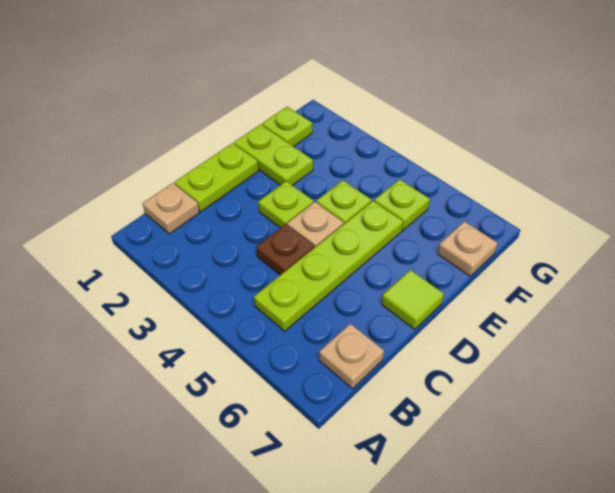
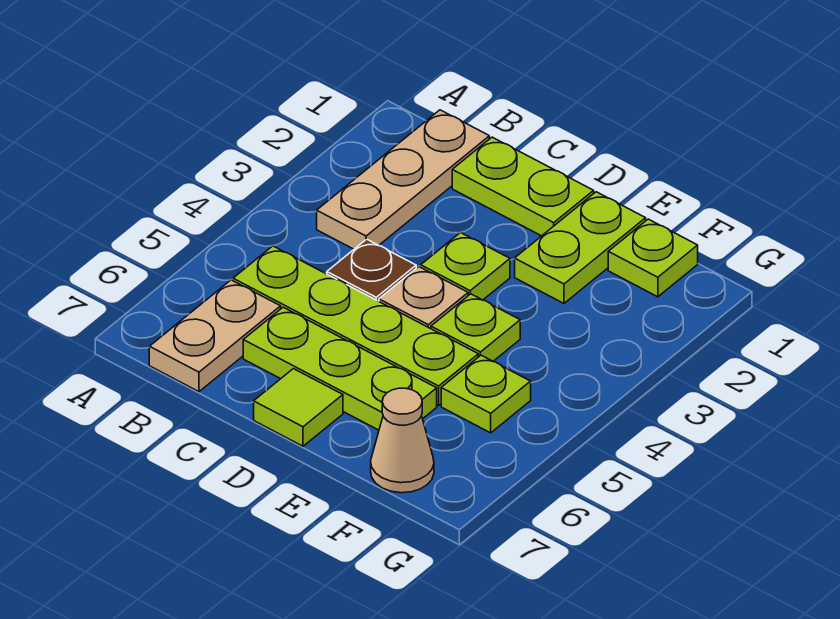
tan plate B1 level 1 -> tan plate B1:B3 level 1
tan plate B7 level 1 -> tan plate B6:B7 level 1
none -> lime plate C6:E6 level 1
tan plate F7 level 1 -> tan cone F7 level 1

